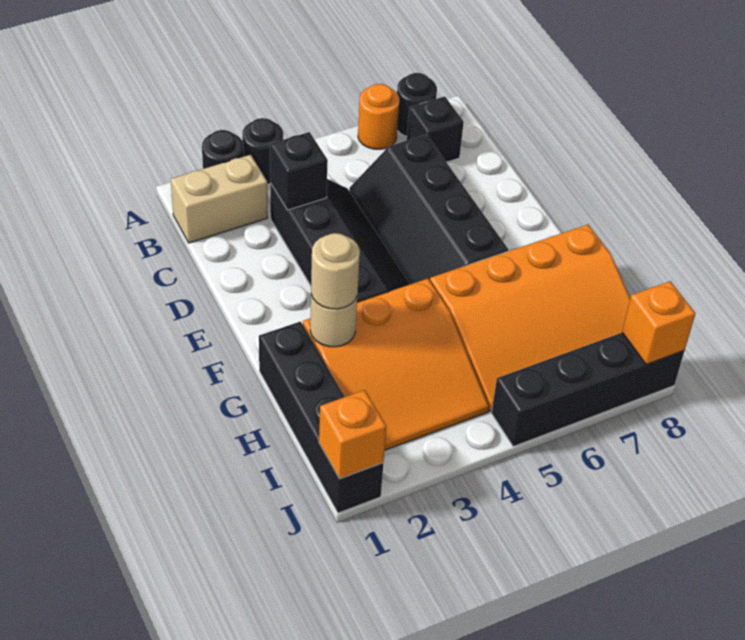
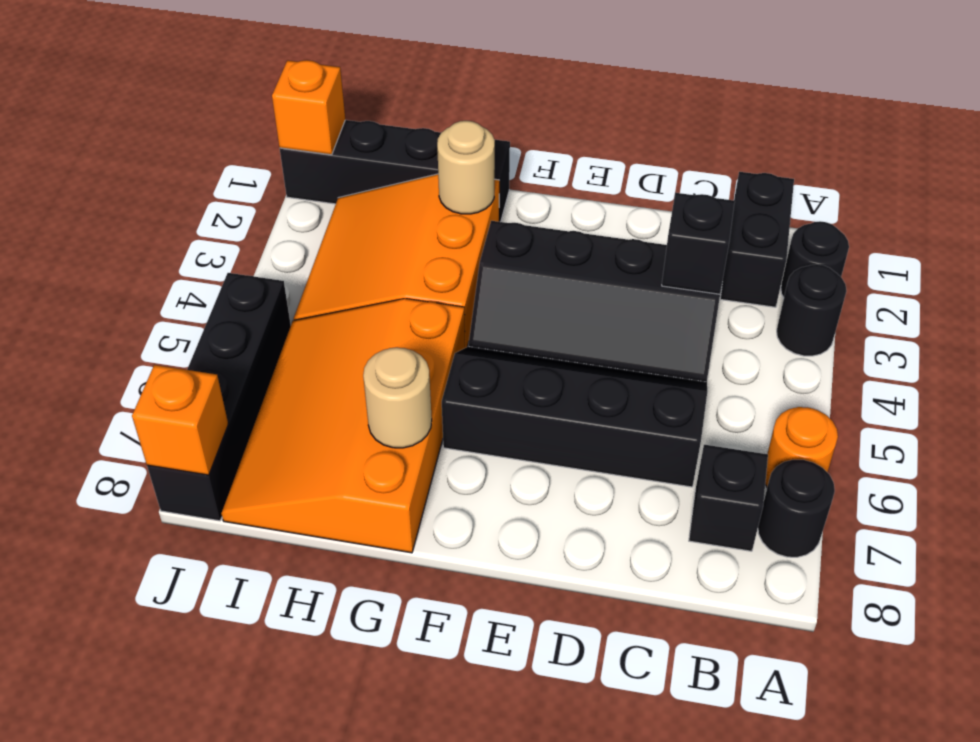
tan brick B1:B2 level 1 -> black brick B1:B2 level 1
tan round brick G2 level 3 -> tan round brick G7 level 2

